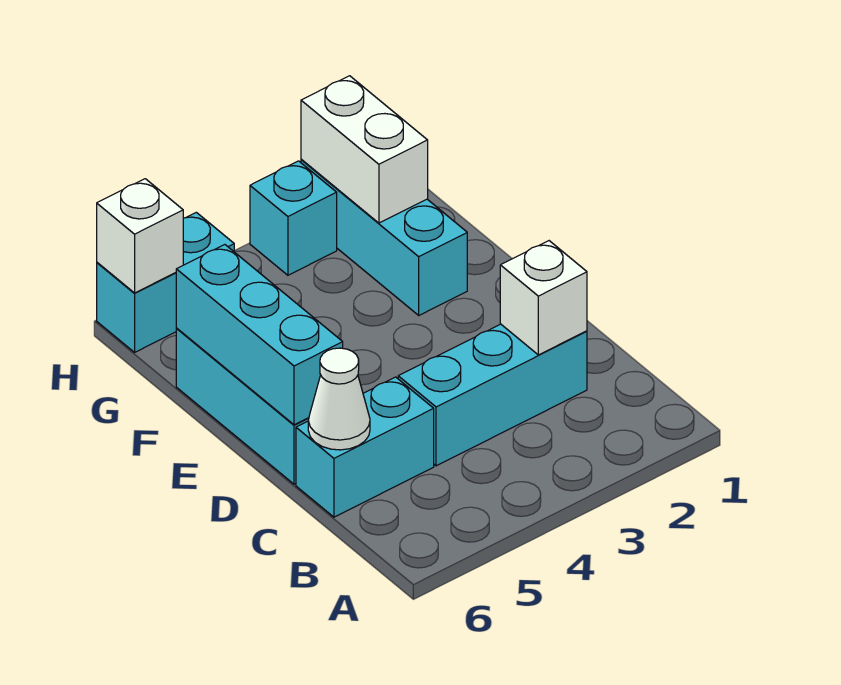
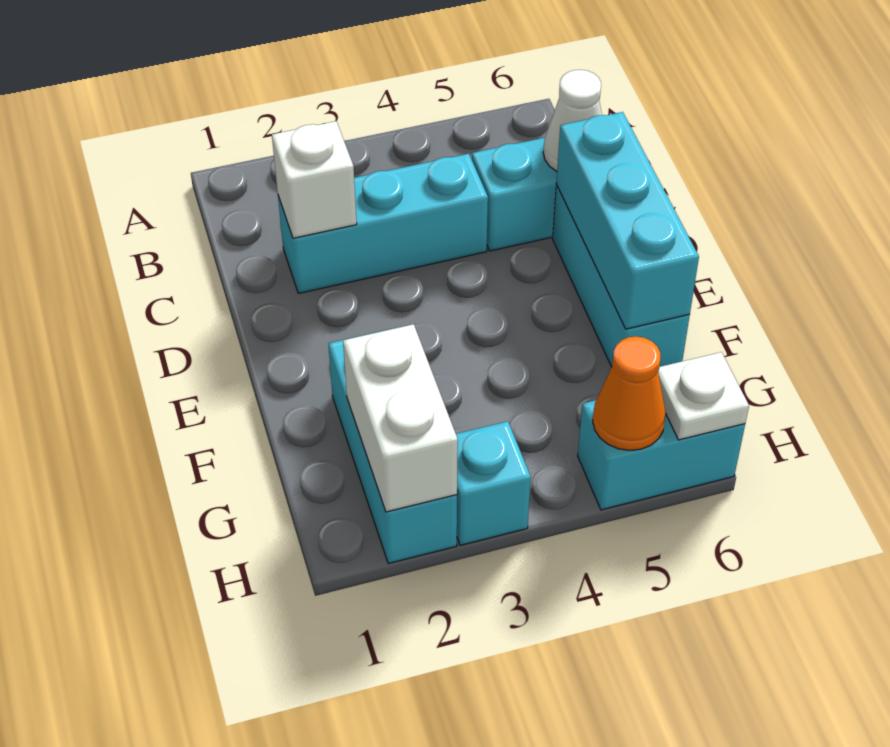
none -> orange cone H5 level 2
white brick H6 level 2 -> white plate H6 level 2

